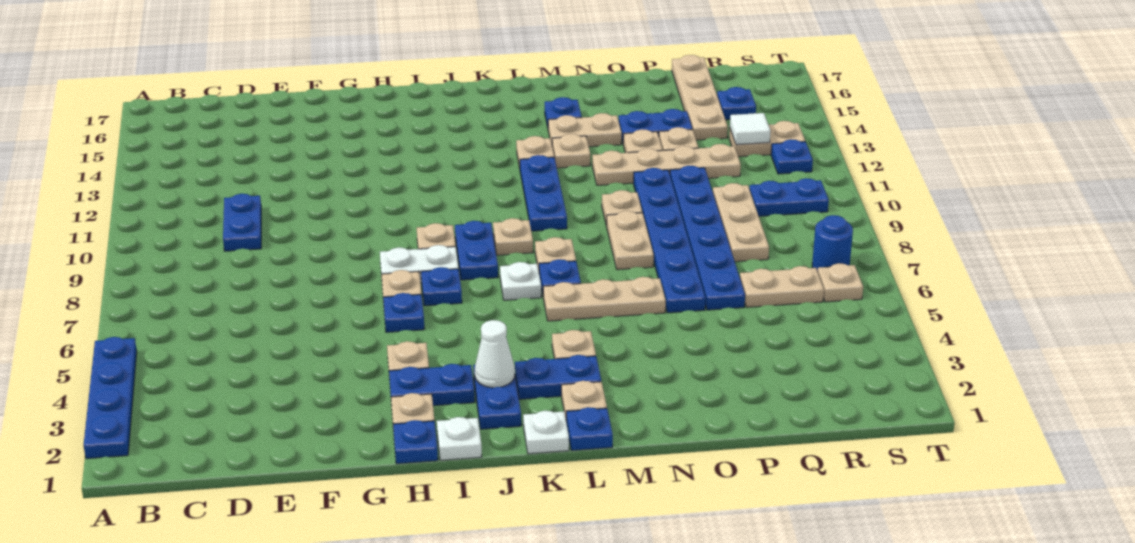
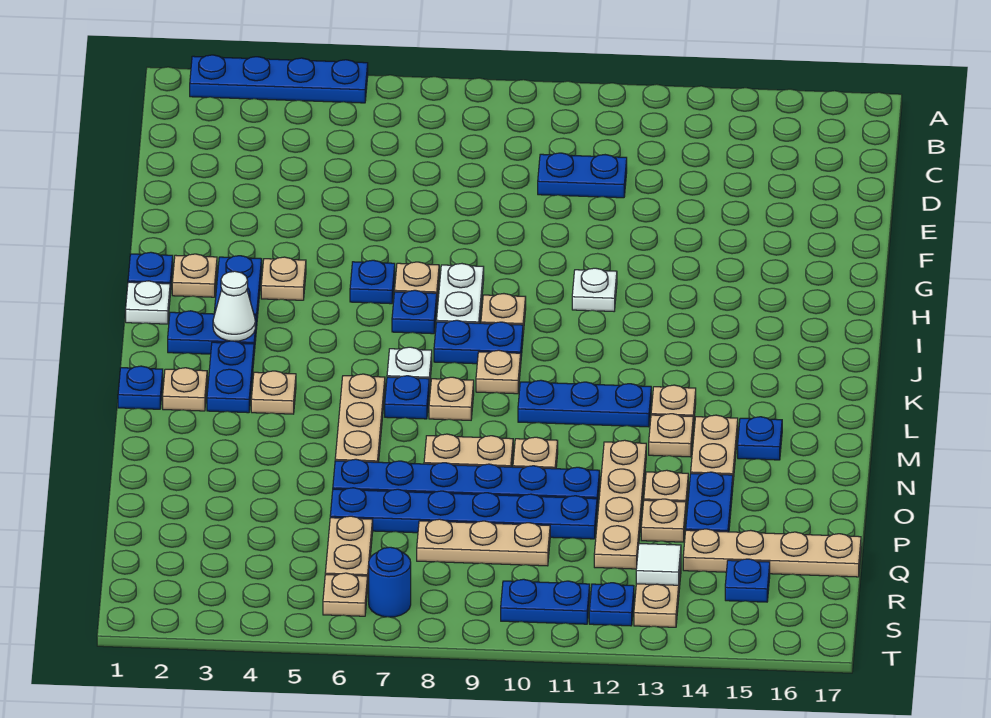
white plate K1 level 1 -> white plate H11 level 1
blue plate R10:S10 level 1 -> blue plate S10:S11 level 1

